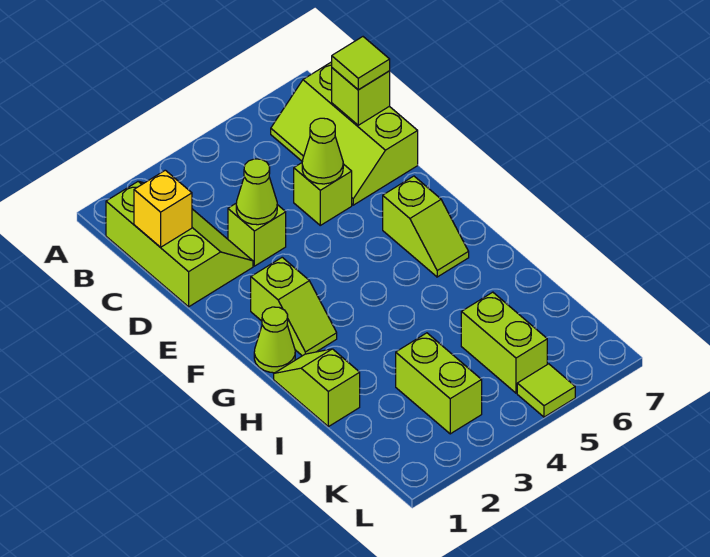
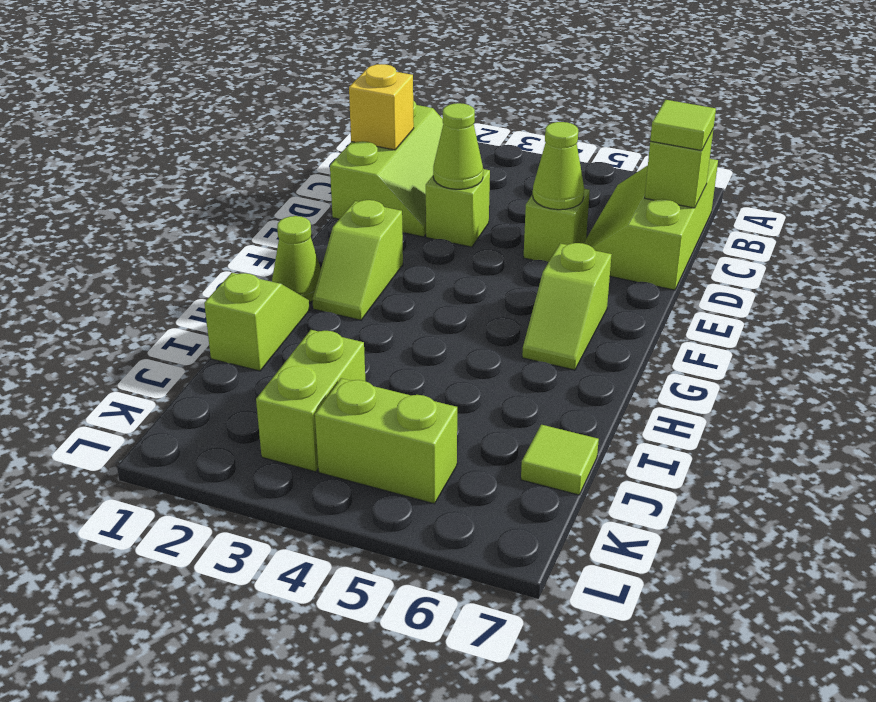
lime brick J5:K5 level 1 -> lime brick K4:K5 level 1
lime tile L5 level 1 -> lime tile J7 level 1

